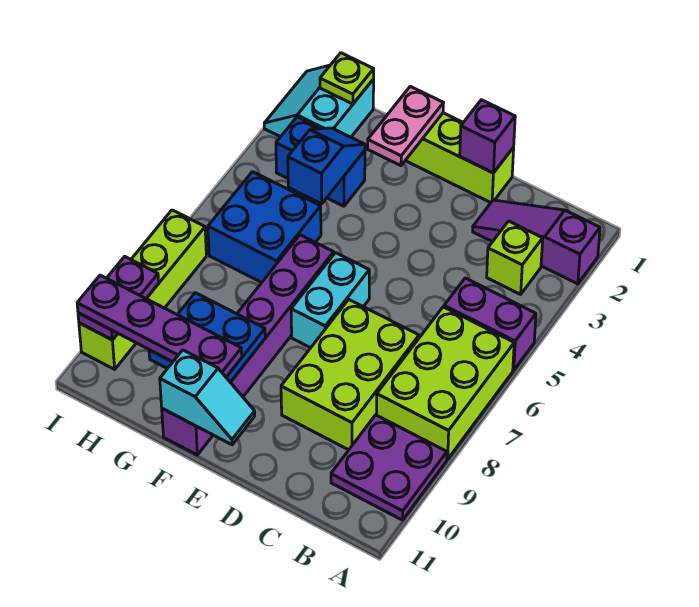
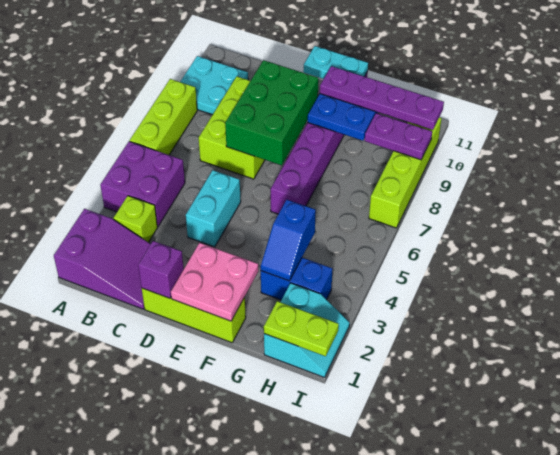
purple slope A2:C2 level 1 top A -> purple slope A1:C2 level 1 top A
purple brick A5:B5 level 1 -> purple brick A4:B5 level 1
lime brick A6:B8 level 1 -> lime brick A6:A8 level 1
purple plate A9:B10 level 1 -> cyan plate A9:B10 level 1
none -> green brick D7:E9 level 2
cyan brick E6:E7 level 1 -> cyan brick D4:D5 level 1
cyan slope E11:F11 level 2 top F -> cyan plate E11:F11 level 2
pink plate F1:F2 level 2 -> pink plate E1:F2 level 2
blue brick G5:H6 level 1 -> none
lime plate H1 level 2 -> lime plate H1:I1 level 2
purple plate I9:I10 level 2 -> purple plate H9:I9 level 2

